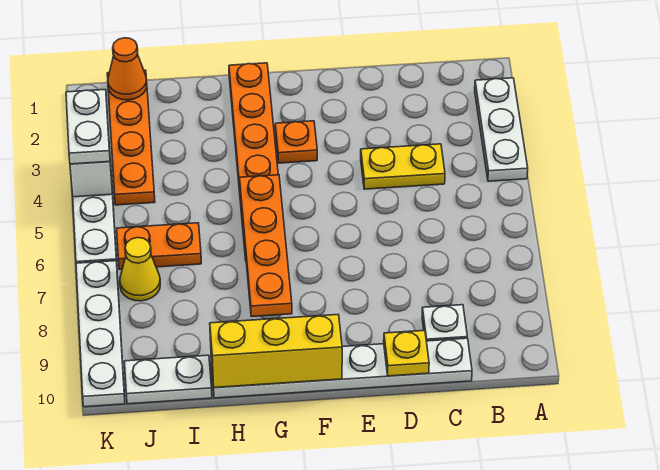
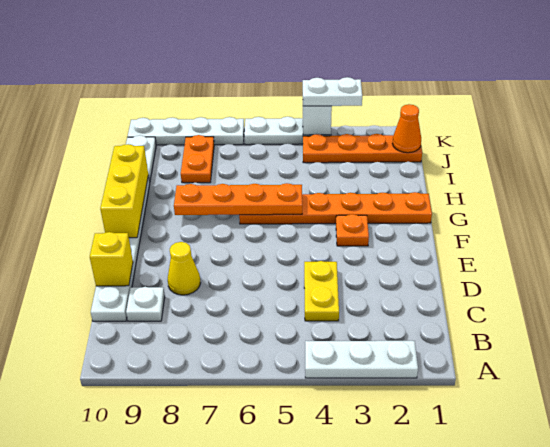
yellow plate D10 level 2 -> yellow brick D10 level 2
orange plate I6:J6 level 1 -> orange plate I8:J8 level 1
yellow cone J7 level 1 -> yellow cone D8 level 1

